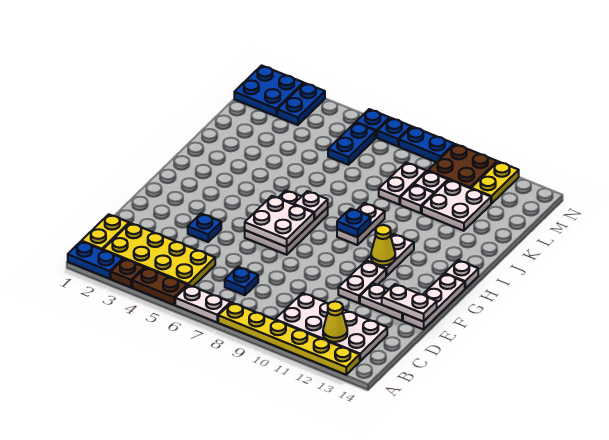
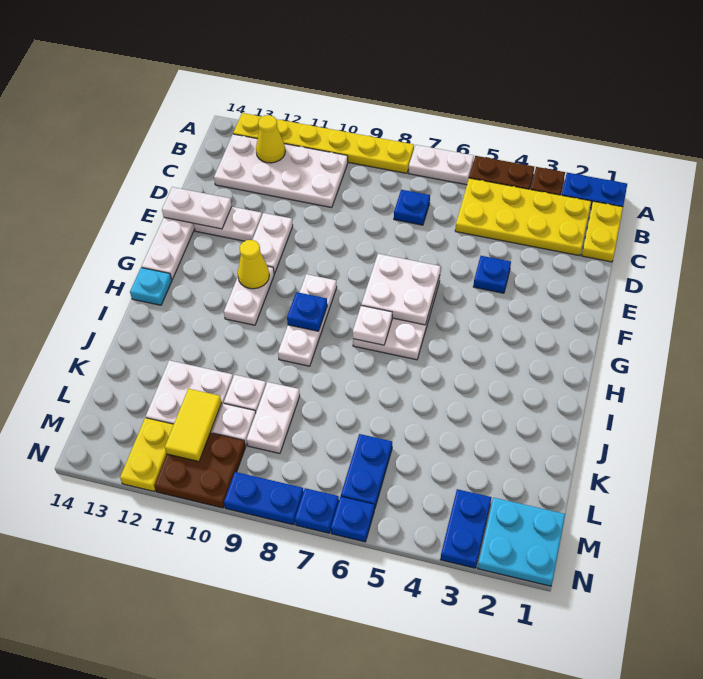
white plate H9:I9 level 1 -> white plate G9:I9 level 1
white plate H14 level 1 -> cyan plate H14 level 1
none -> yellow tile L11:M11 level 2
blue plate M1:N2 level 1 -> cyan plate M1:N2 level 1

